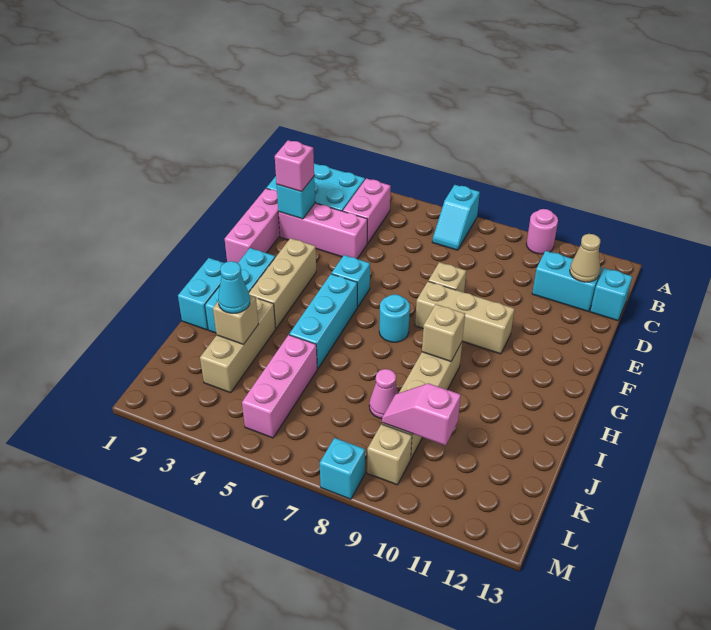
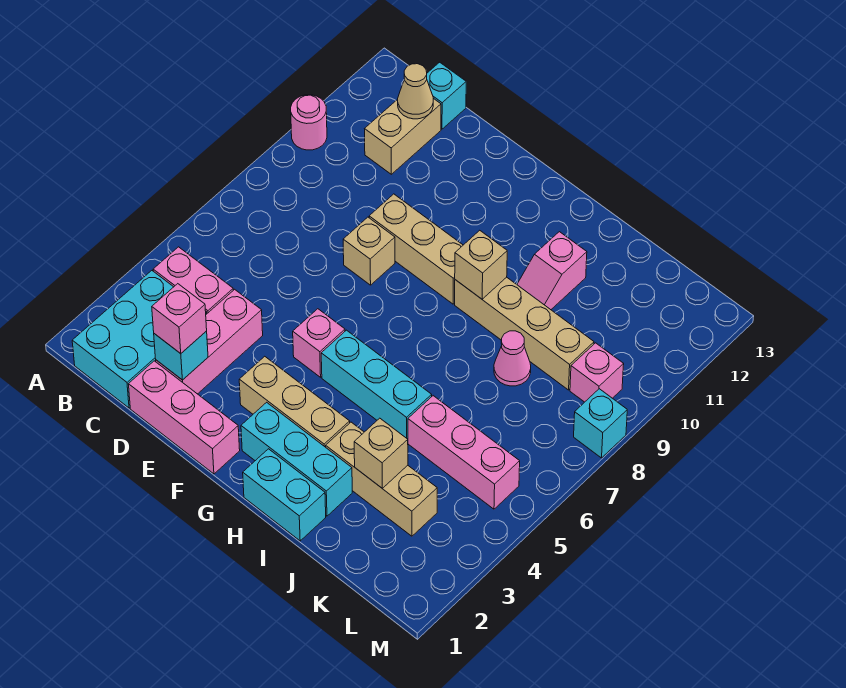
cyan slope A7:B7 level 1 top A -> none
cyan brick C11:C12 level 1 -> tan brick C11:C12 level 1
cyan brick F5 level 1 -> pink brick F5 level 1
tan brick F8:F10 level 1 -> tan brick E9:G9 level 1
cyan round brick G7 level 1 -> none
cyan cone J3 level 3 -> none
pink slope K9:K10 level 2 top 10 -> pink slope I10:I11 level 1 top 11
tan brick L9 level 1 -> pink brick L9 level 1

